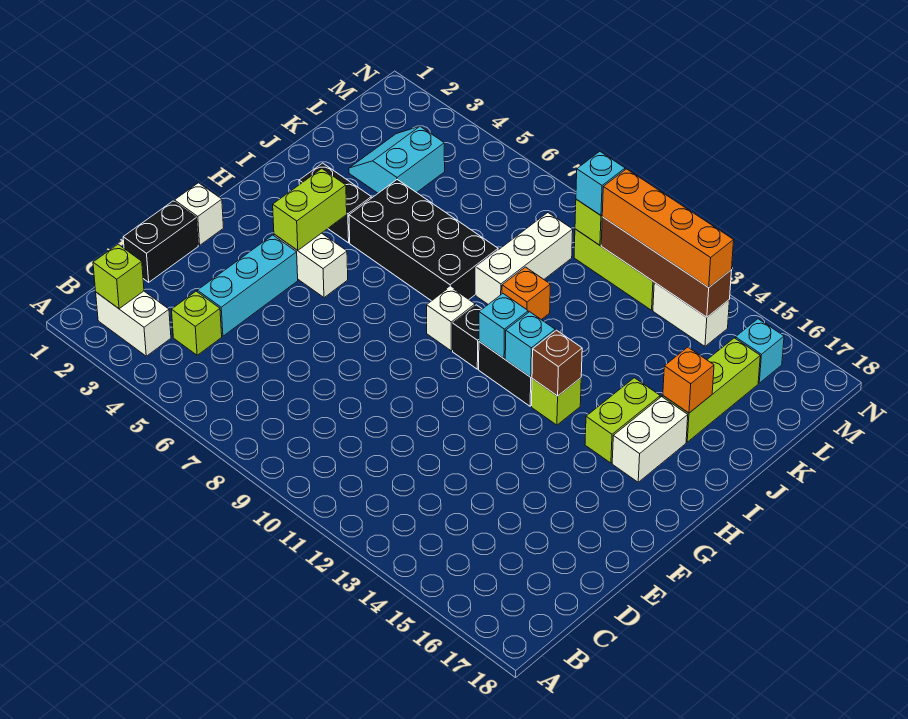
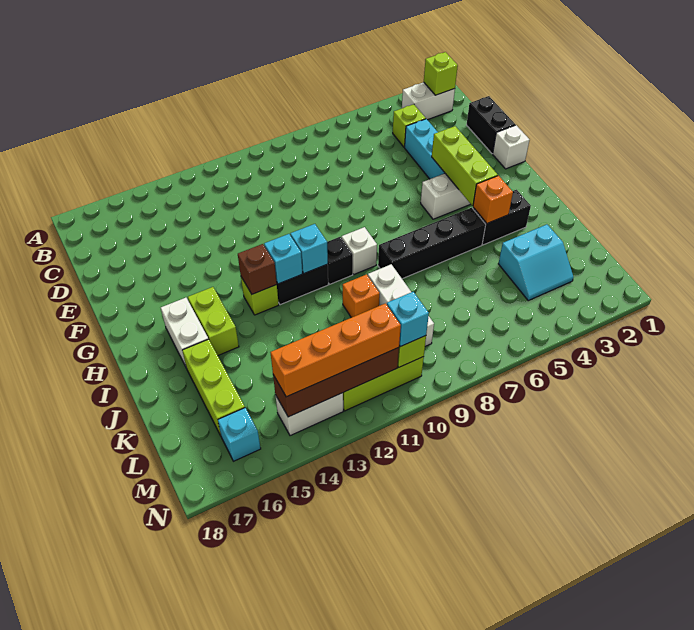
lime brick G4:H4 level 2 -> lime brick F4:H4 level 2
black brick I5:J8 level 1 -> black brick I5:I8 level 1
orange brick J16 level 2 -> orange brick I4 level 2
cyan slope K3:L4 level 1 top 4 -> cyan slope K3:L4 level 1 top K

